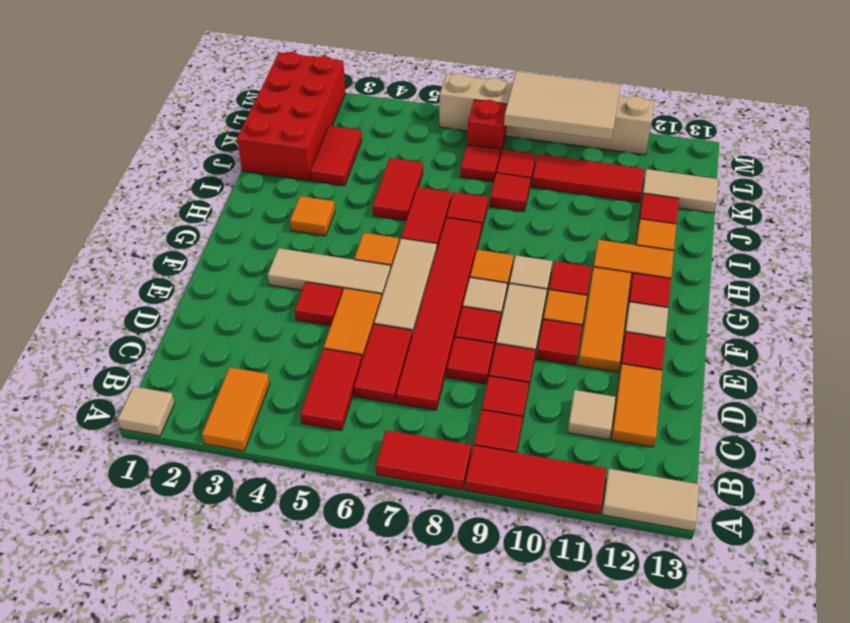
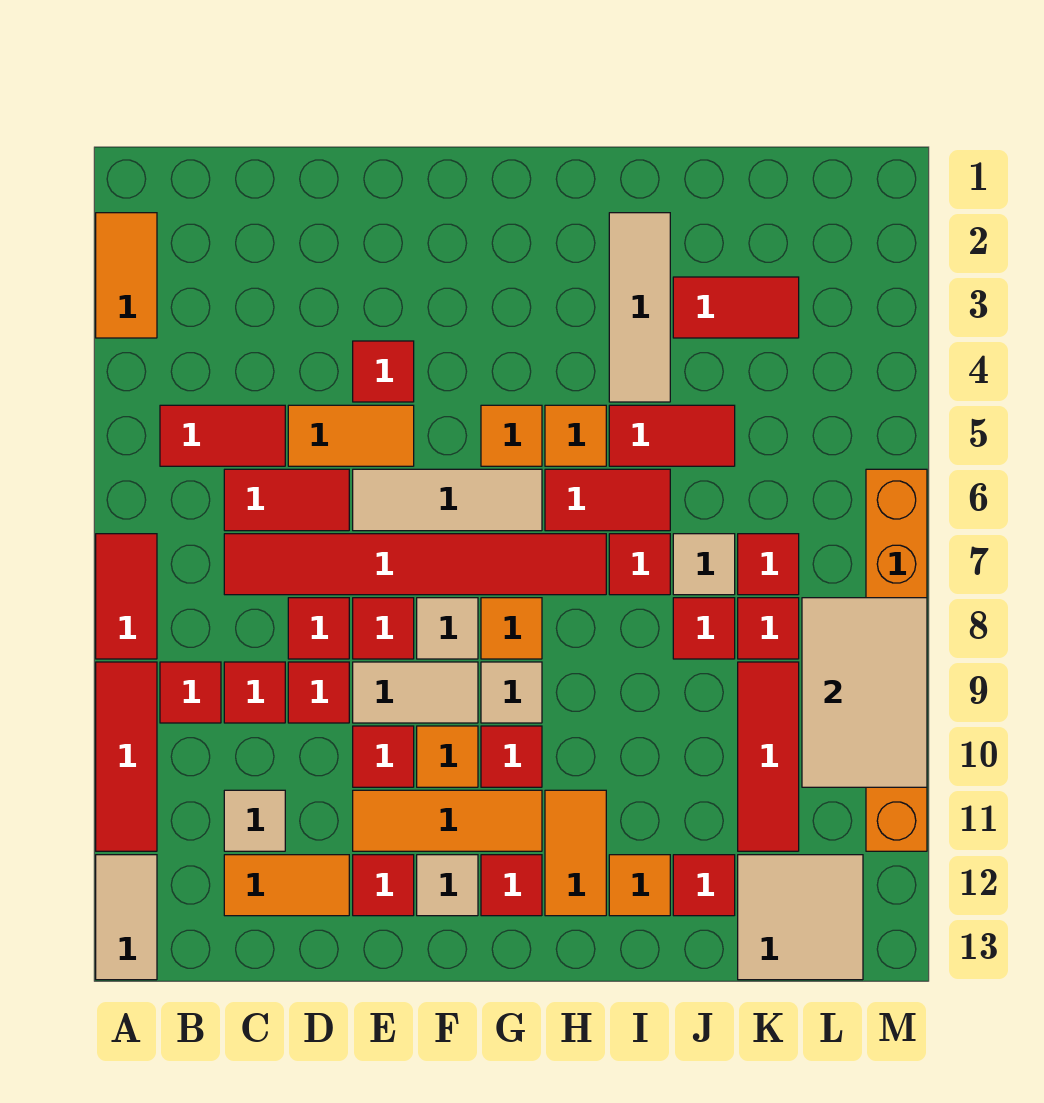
tan tile A1 level 1 -> tan tile J7 level 1
orange tile A3:B3 level 1 -> orange tile A2:A3 level 1
tan tile F3:F5 level 1 -> tan tile I2:I4 level 1
orange tile H3 level 1 -> orange tile H5 level 1
red brick J1:M2 level 1 -> none
tan tile K12:K13 level 1 -> tan tile K12:L13 level 1
red brick L7 level 1 -> none
tan brick M6:M11 level 1 -> orange brick M6:M11 level 1

